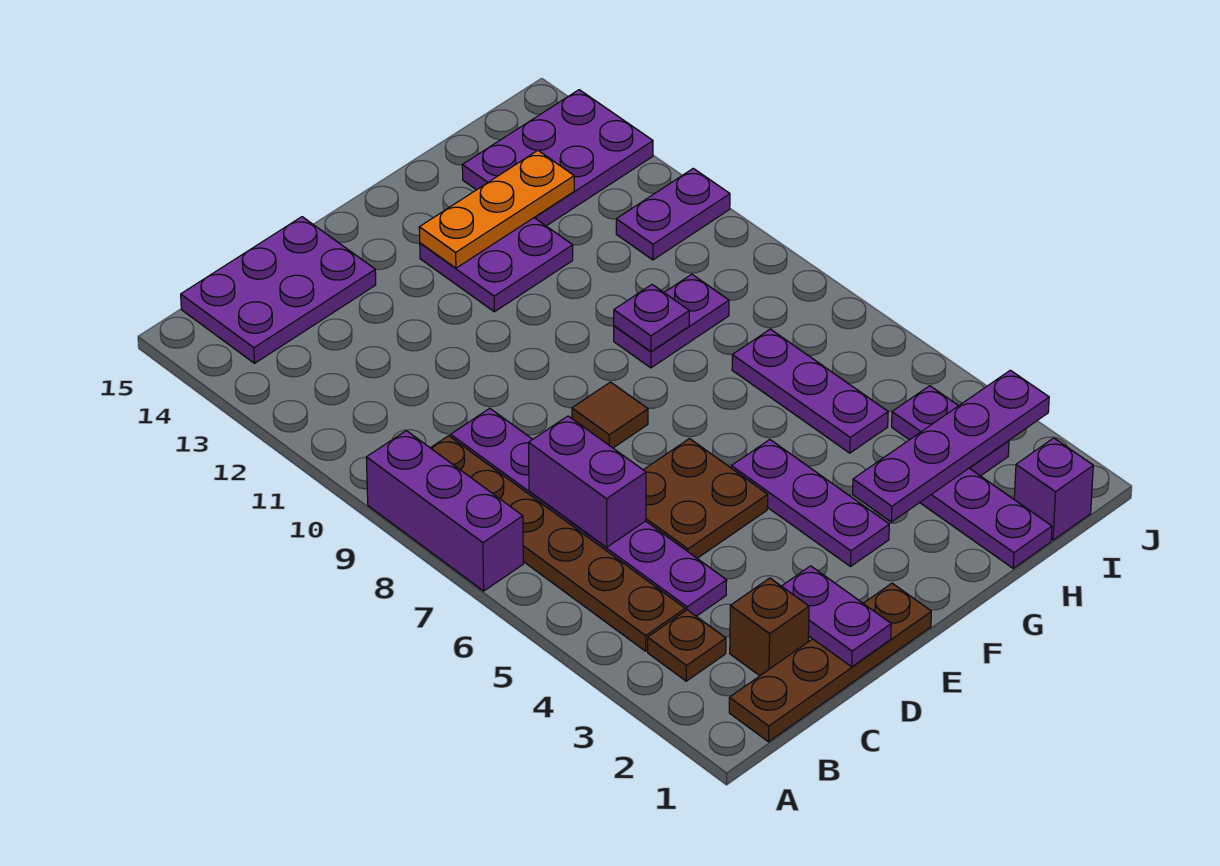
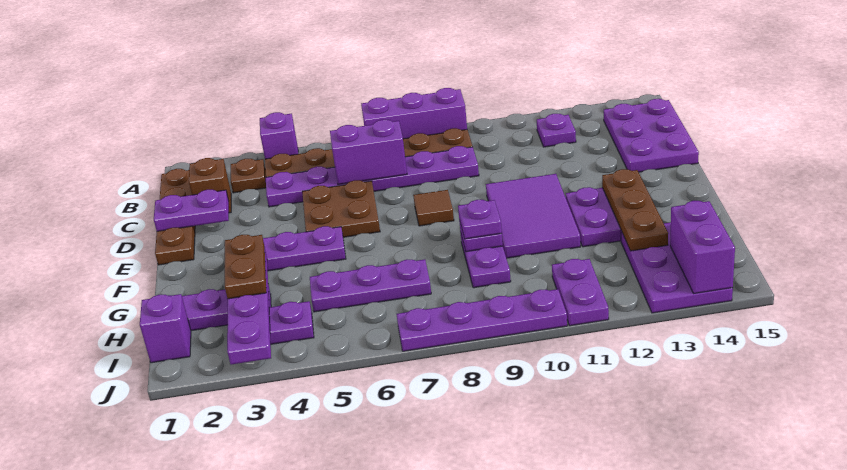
none -> purple brick A4 level 1
none -> purple plate B12 level 1
none -> purple tile E10:G11 level 1
orange plate F13:H13 level 2 -> brown plate F13:H13 level 2
none -> brown plate G3:H3 level 3
none -> purple plate G9 level 3
none -> purple brick I14:J14 level 2
none -> purple plate J7:J10 level 1

